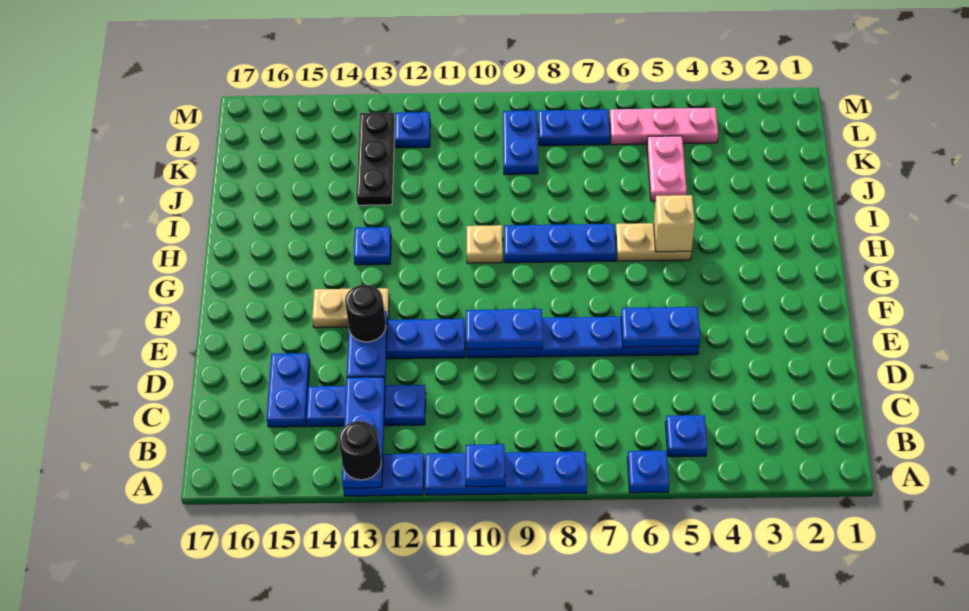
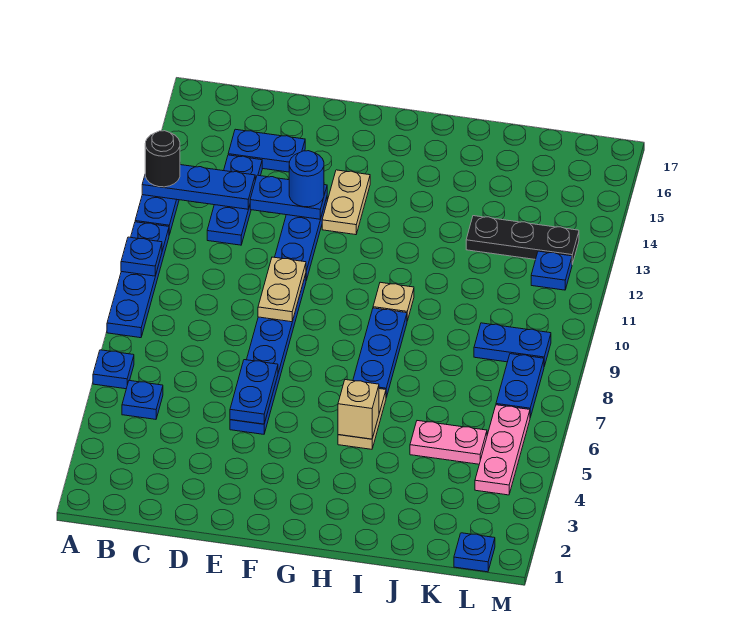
blue plate E9:E10 level 2 -> tan plate E9:E10 level 2
black round brick E13 level 3 -> blue round brick E13 level 3
blue plate H13 level 1 -> blue plate L1 level 1

